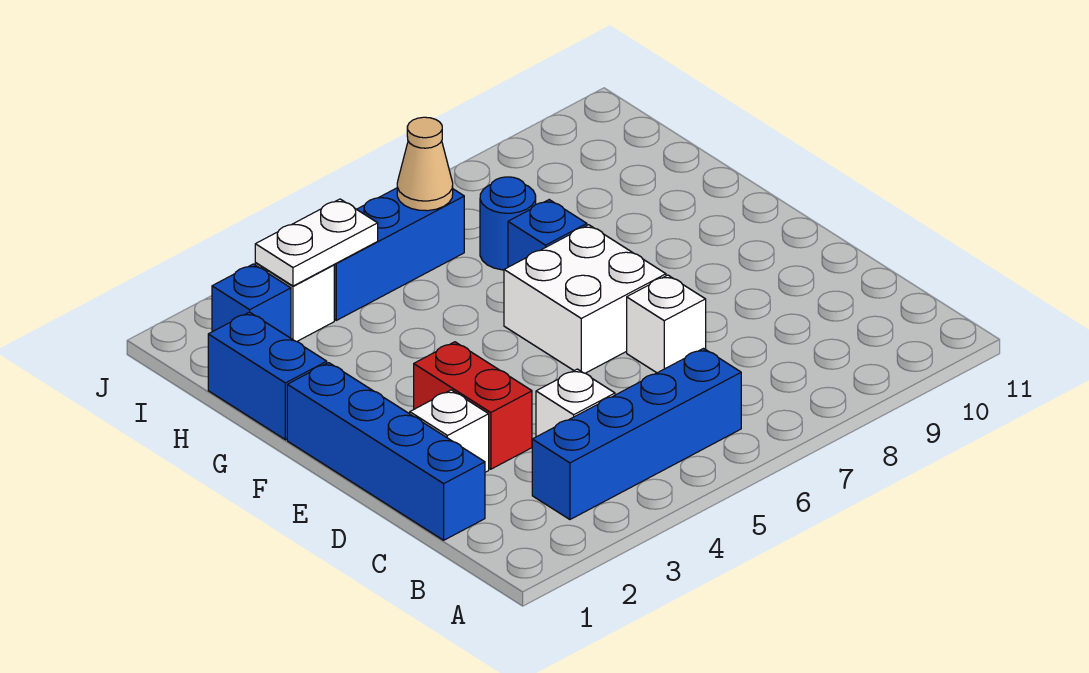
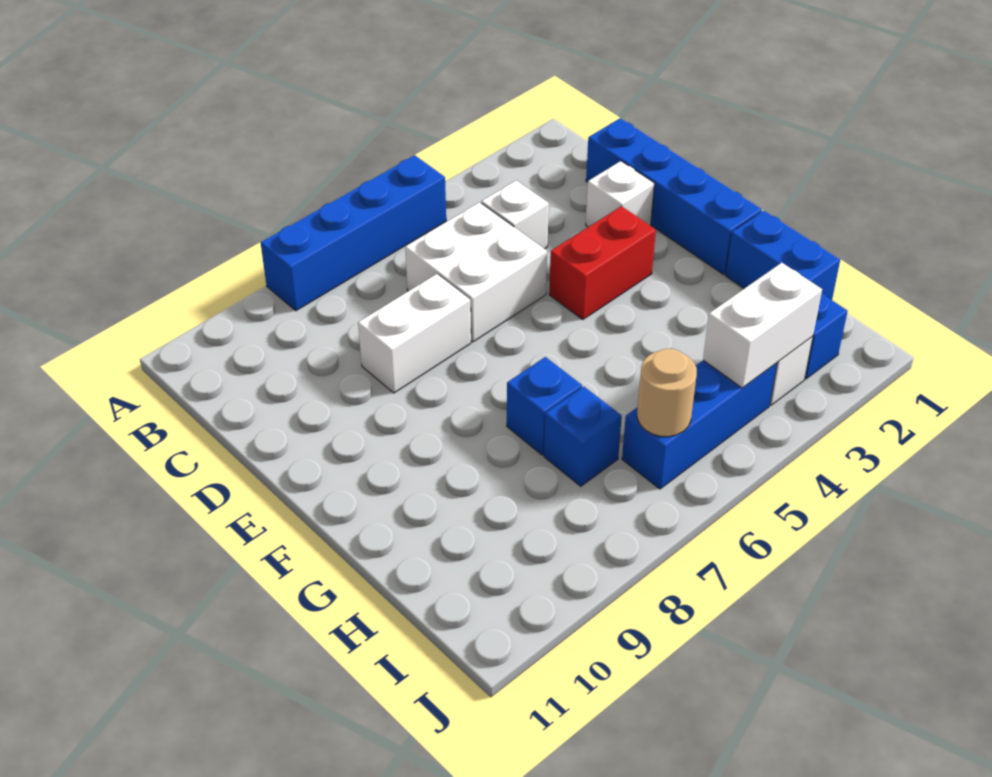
blue brick B3:B6 level 1 -> blue brick A5:A8 level 1
red brick D3:E3 level 1 -> red brick E3:E4 level 1
white brick D7 level 1 -> white brick D7:D8 level 1
white brick E6:F7 level 1 -> white brick C5:D6 level 1
blue round brick H7 level 1 -> blue brick H7 level 1
white plate I3:I4 level 2 -> white brick I3:I4 level 2
tan cone I6 level 2 -> tan round brick I6 level 2

